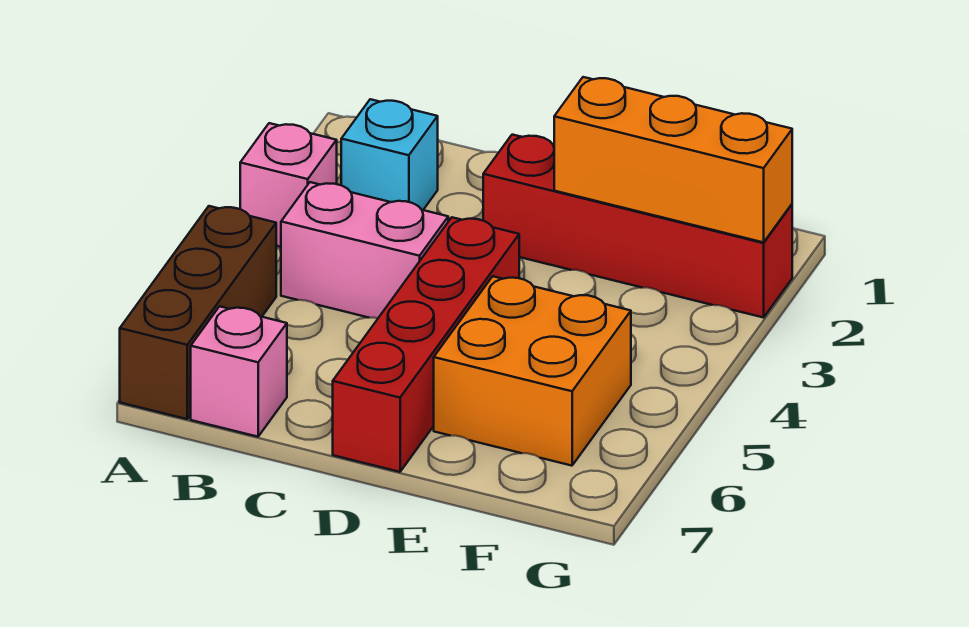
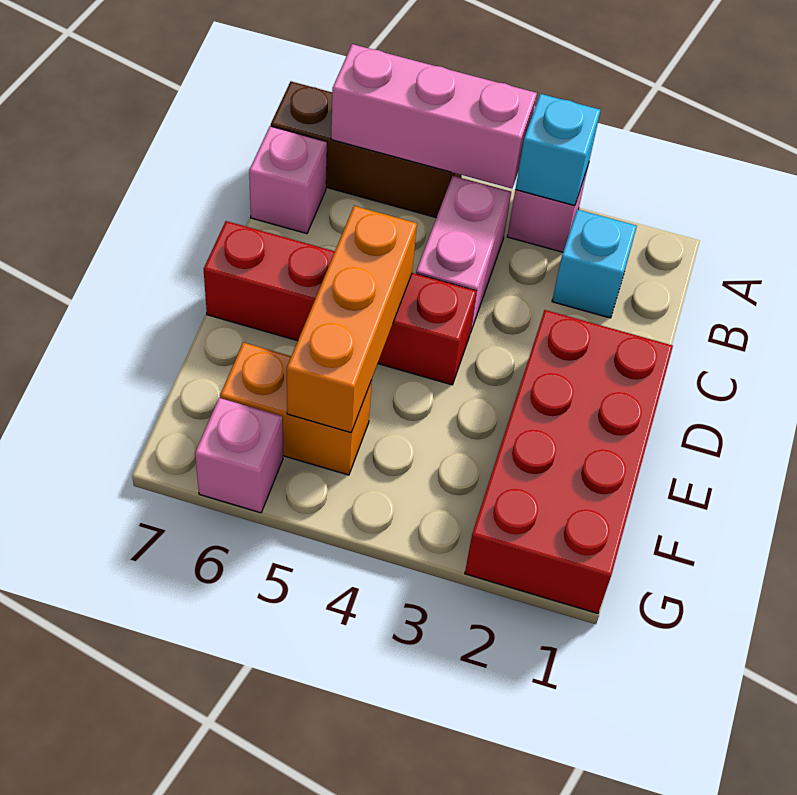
none -> cyan brick A3 level 2
none -> pink brick A4:A6 level 2
red brick D2:G2 level 1 -> red brick D1:G2 level 1
orange brick E2:G2 level 2 -> orange brick D5:F5 level 2
orange brick E5:F6 level 1 -> orange brick F5:F6 level 1
none -> pink brick G6 level 1

